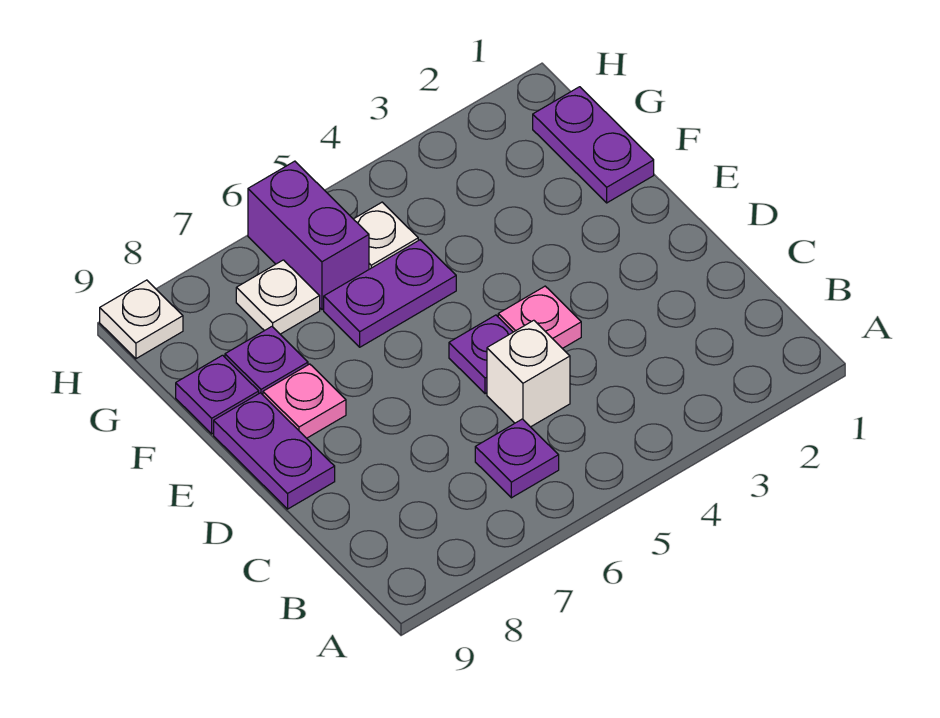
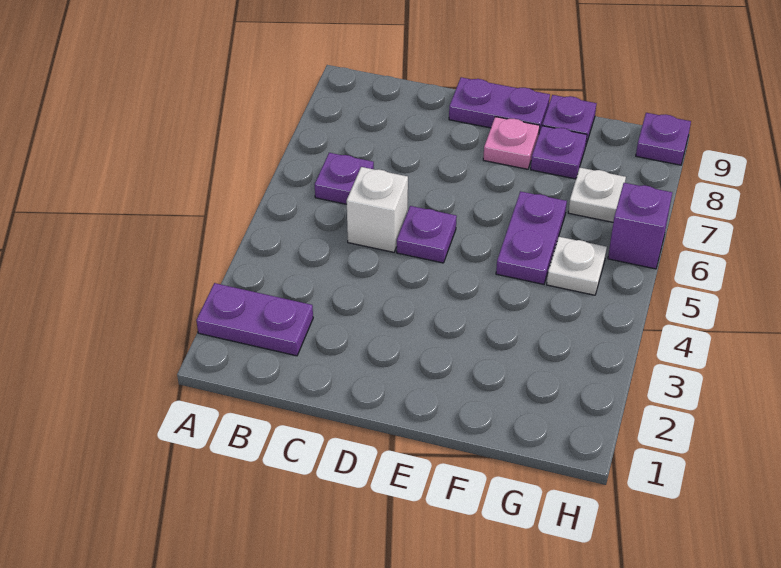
pink plate D4 level 1 -> none
purple plate F1:G1 level 1 -> purple plate A2:B2 level 1
purple brick G6:H6 level 1 -> purple brick H6 level 1
white plate H9 level 1 -> purple plate H9 level 1

